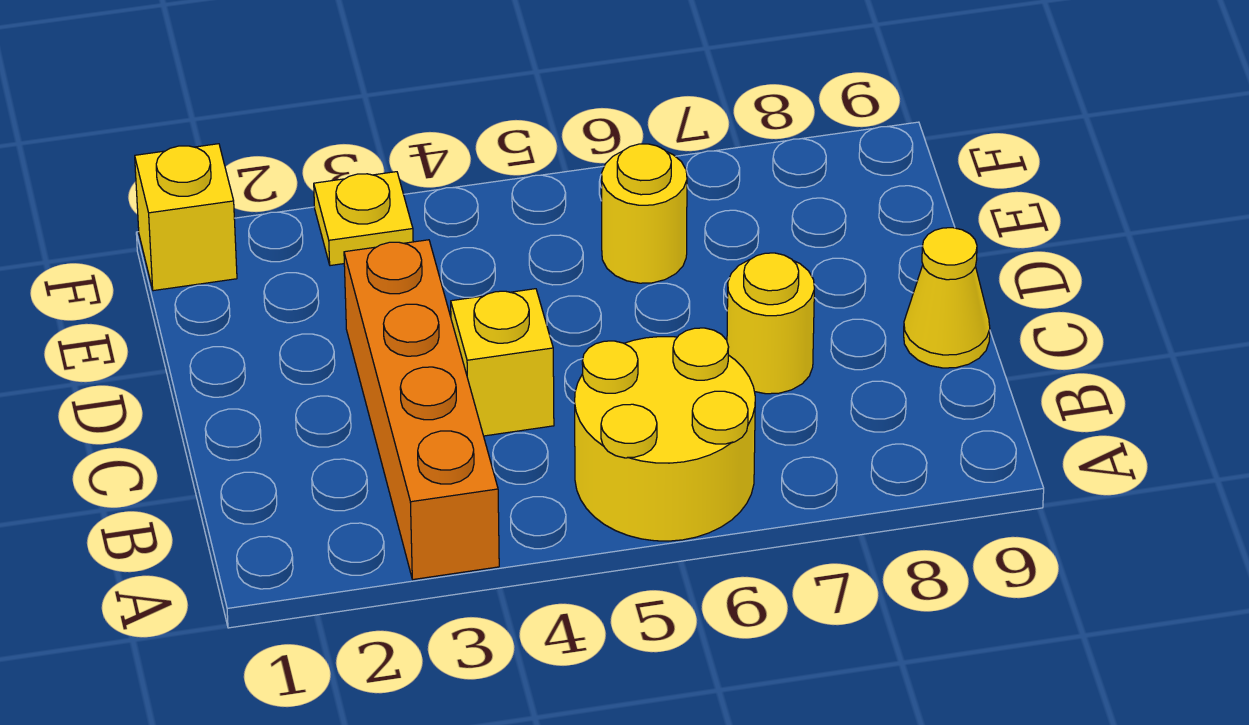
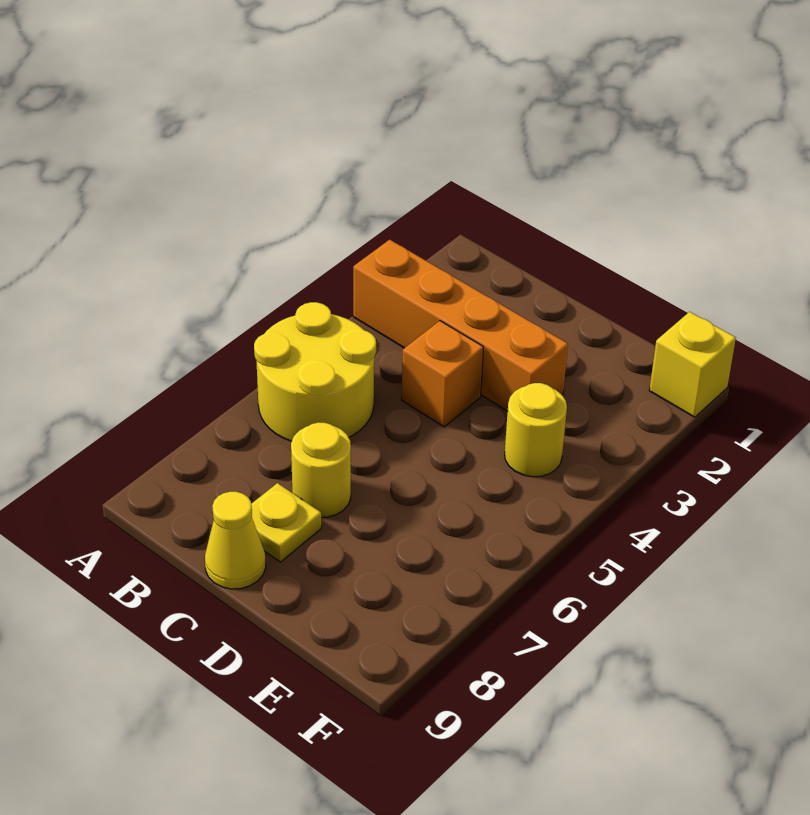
yellow brick C4 level 1 -> orange brick C4 level 1
yellow round brick E6 level 1 -> yellow round brick E4 level 1
yellow plate F3 level 1 -> yellow plate C8 level 1

